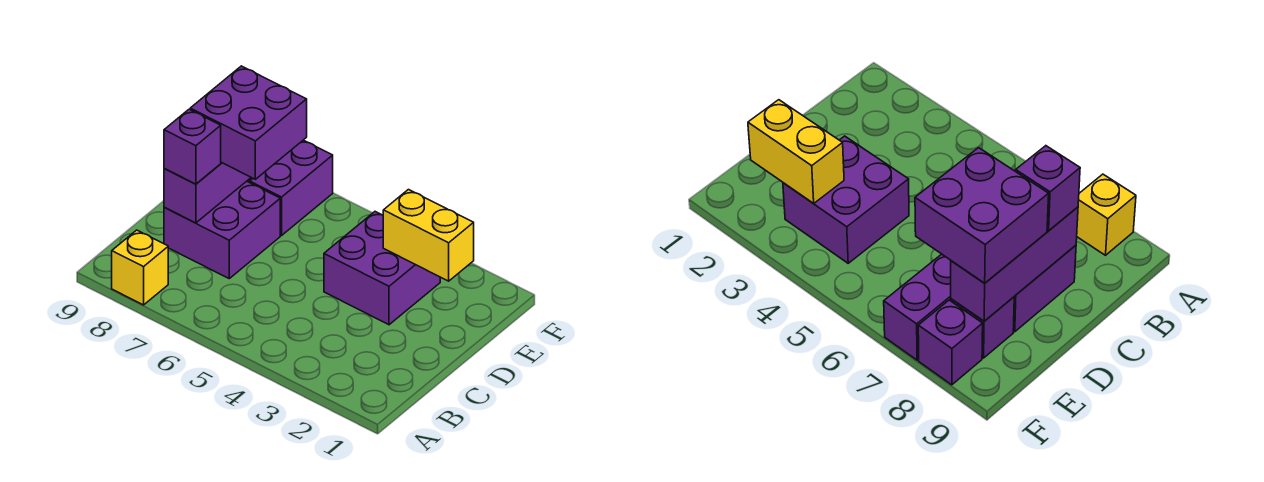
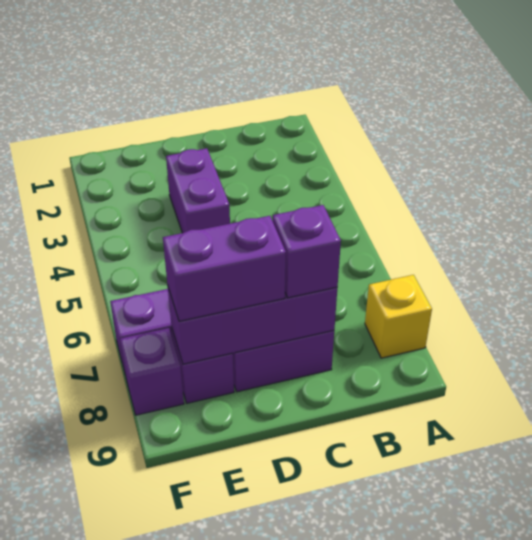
purple brick D3:E4 level 1 -> purple brick D3:D4 level 1
purple brick D7:E8 level 3 -> purple brick D8:E8 level 3
yellow brick E2:E3 level 2 -> none

